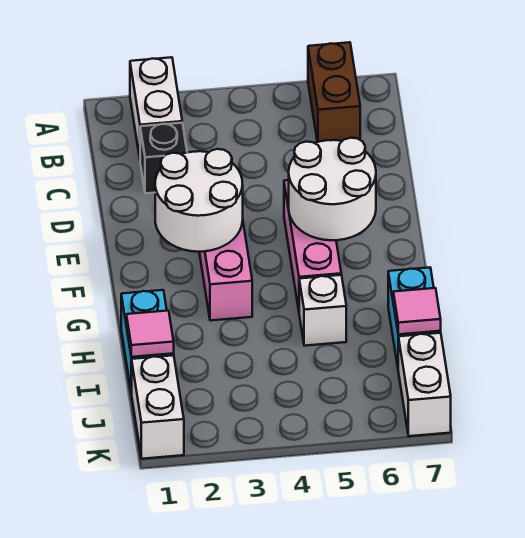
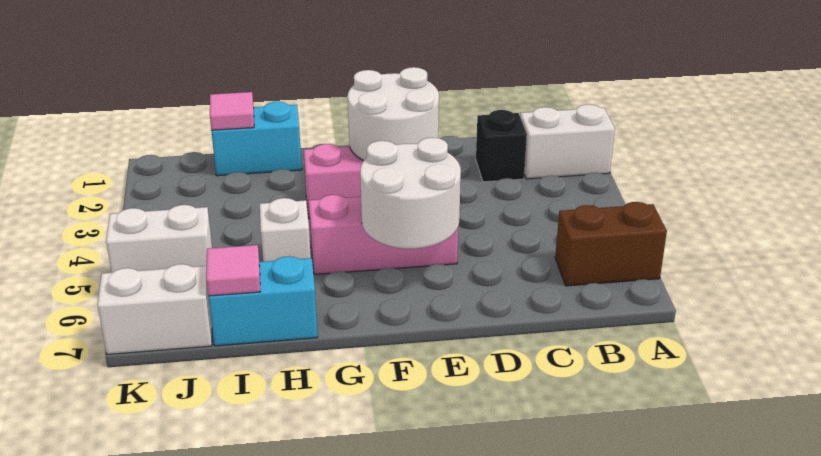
white brick J1:K1 level 1 -> white brick J5:K5 level 1

